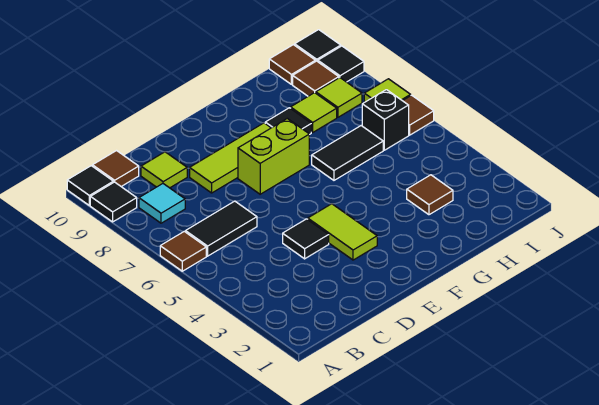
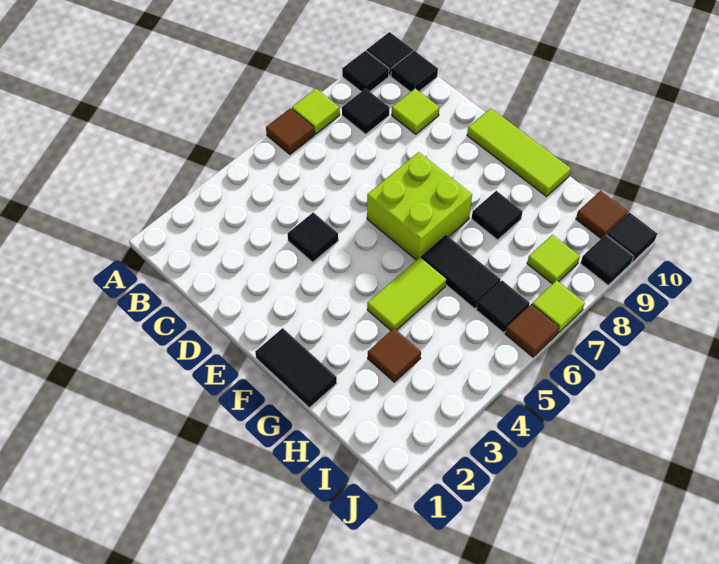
black tile B6:C6 level 1 -> black tile F1:G1 level 1
cyan tile B8 level 1 -> black tile B8 level 1
brown tile B10 level 1 -> black tile B10 level 1
lime tile D8:F8 level 1 -> lime tile E10:G10 level 1
lime tile E3:E4 level 1 -> lime tile G4:G5 level 1
lime brick E7:F7 level 1 -> lime brick E6:F7 level 1
lime tile H8 level 1 -> lime tile A7 level 1
black brick I6 level 1 -> black tile I6 level 1
brown tile I9 level 1 -> none

